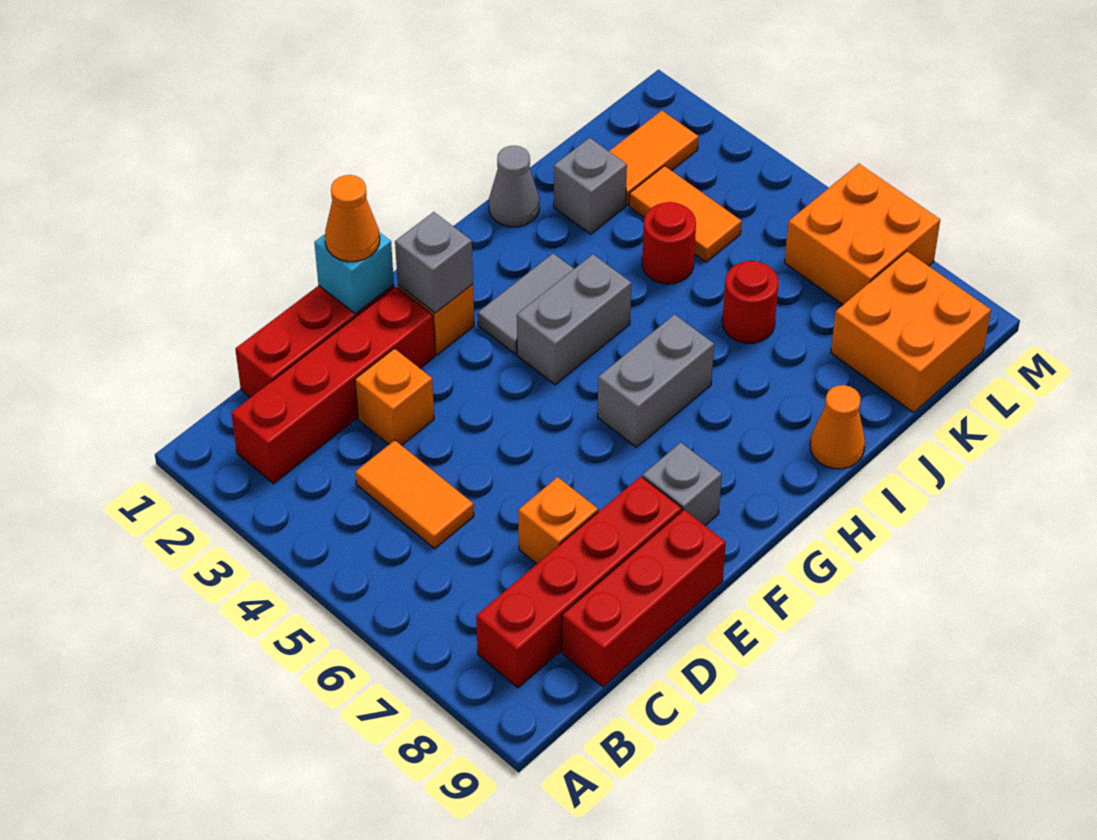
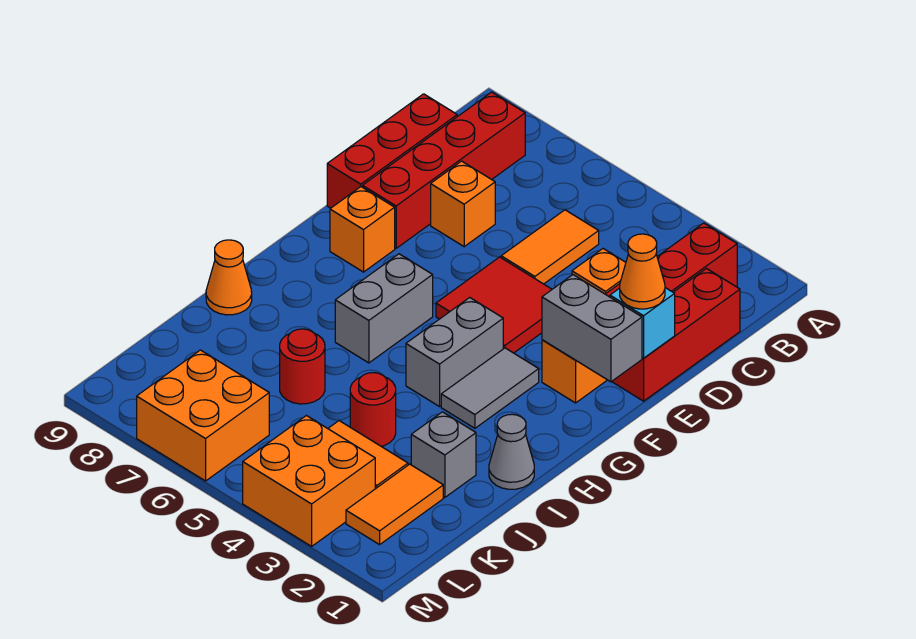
orange tile C4:C5 level 1 -> orange tile C5:D5 level 1
none -> red tile E4:F5 level 1
grey brick F2 level 2 -> grey brick F1:F2 level 2
grey brick F8 level 1 -> orange brick F8 level 1
orange brick K8:L9 level 1 -> orange brick L3:M4 level 1

